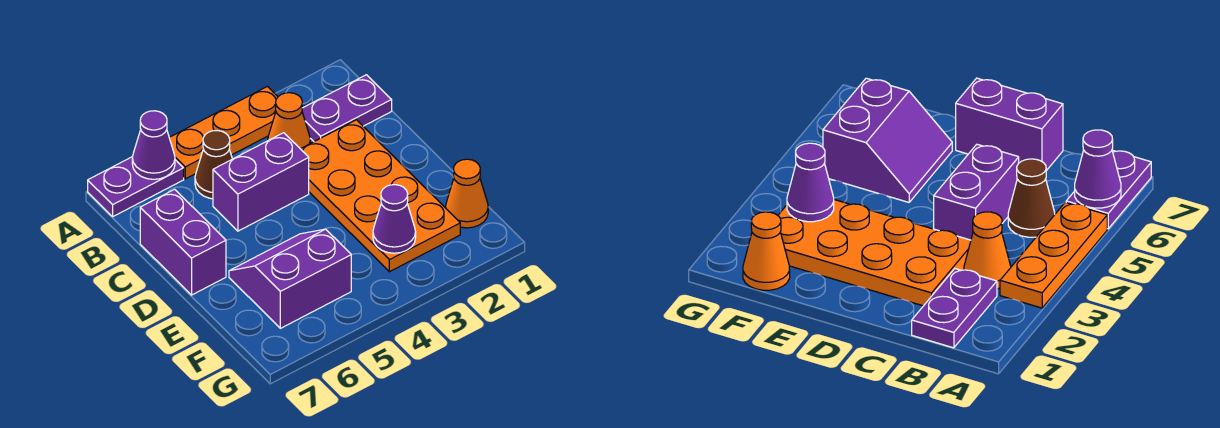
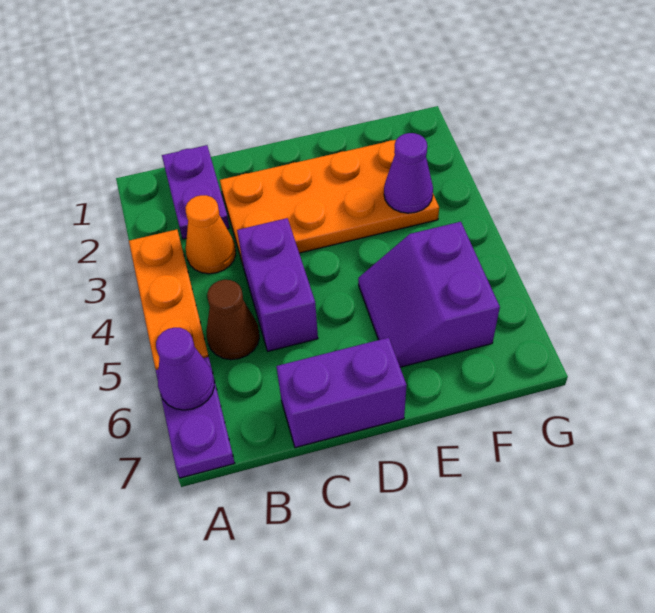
orange cone F1 level 1 -> none

